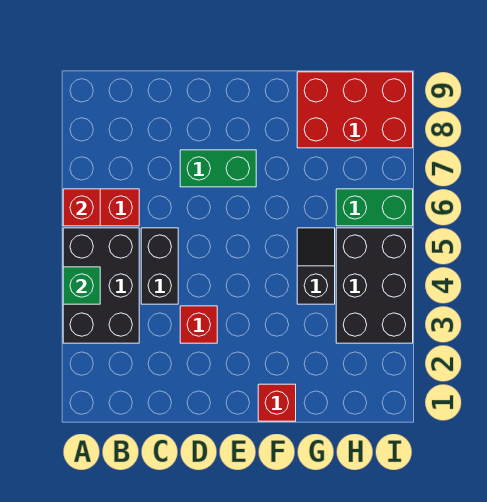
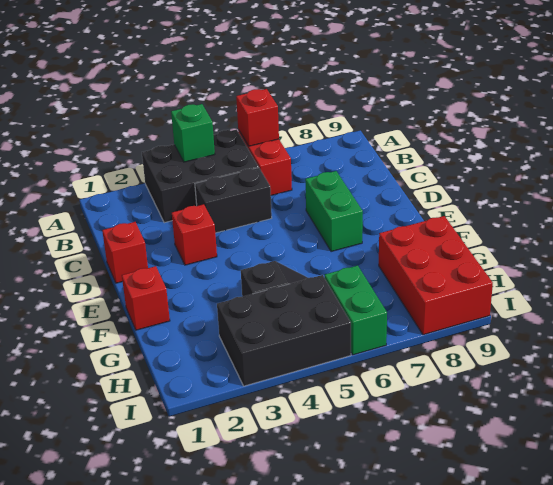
none -> red brick D1 level 1

